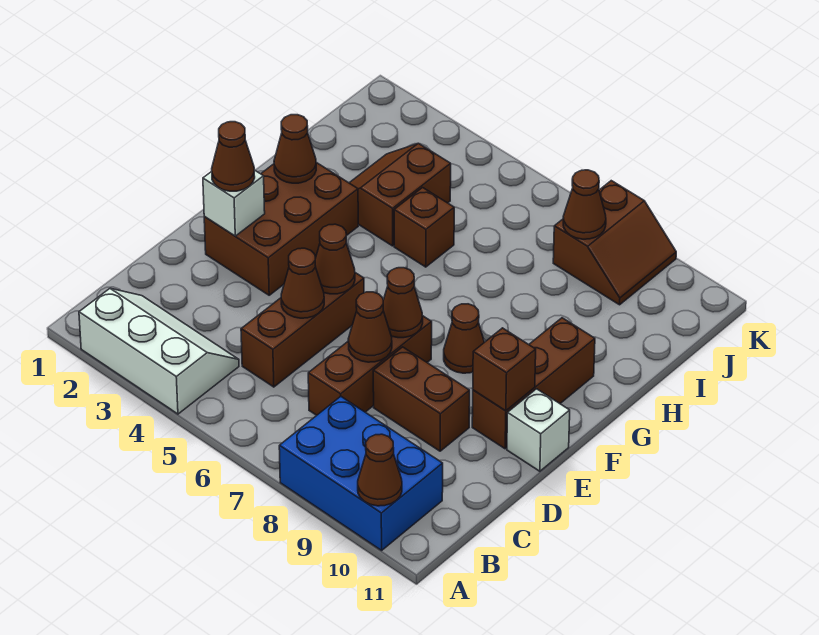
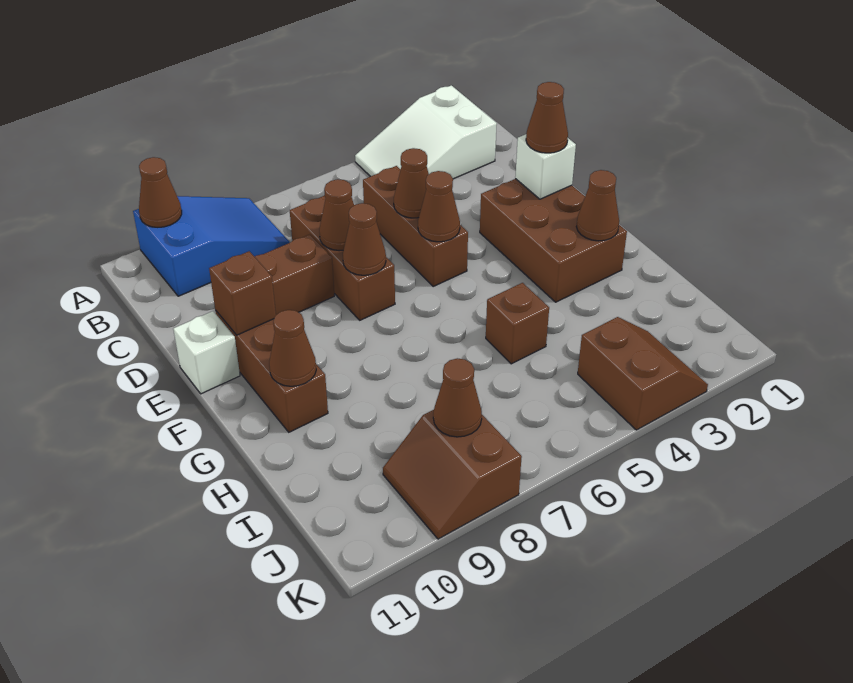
white slope A2:B4 level 1 top A -> white slope A2:B4 level 1 top 2
blue brick A8:B10 level 1 -> blue slope A8:B10 level 1 top 10
brown cone F8 level 1 -> brown cone G10 level 2
brown slope H3:I4 level 1 top 4 -> brown slope J3:K4 level 1 top 4

